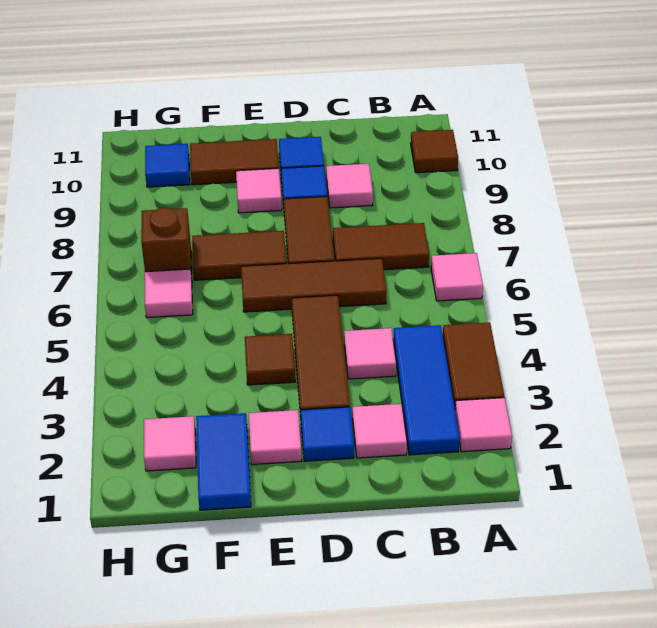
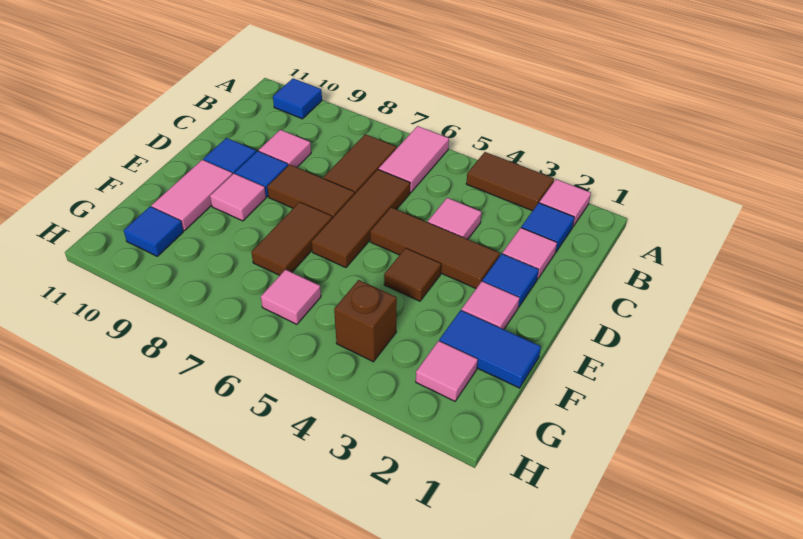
pink tile A6 level 1 -> pink tile A6:B6 level 1
brown tile A10 level 1 -> blue tile A10 level 1
blue tile B2:B4 level 1 -> blue tile B2 level 1
brown tile E10:F10 level 1 -> pink tile E10:F10 level 1
brown brick G7 level 1 -> brown brick G4 level 1

